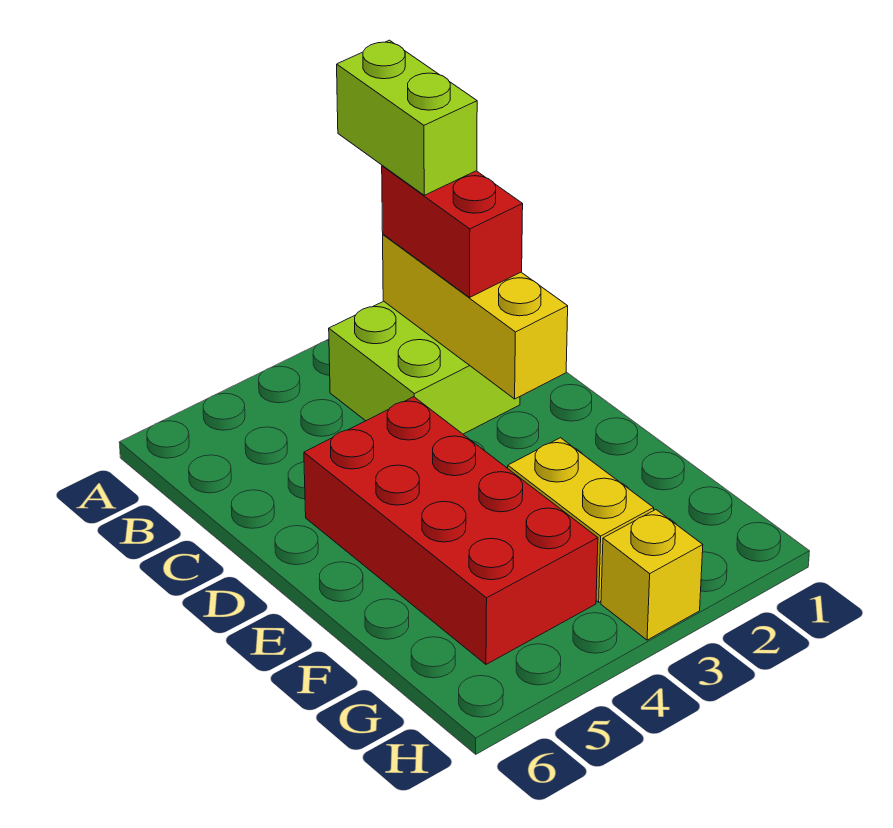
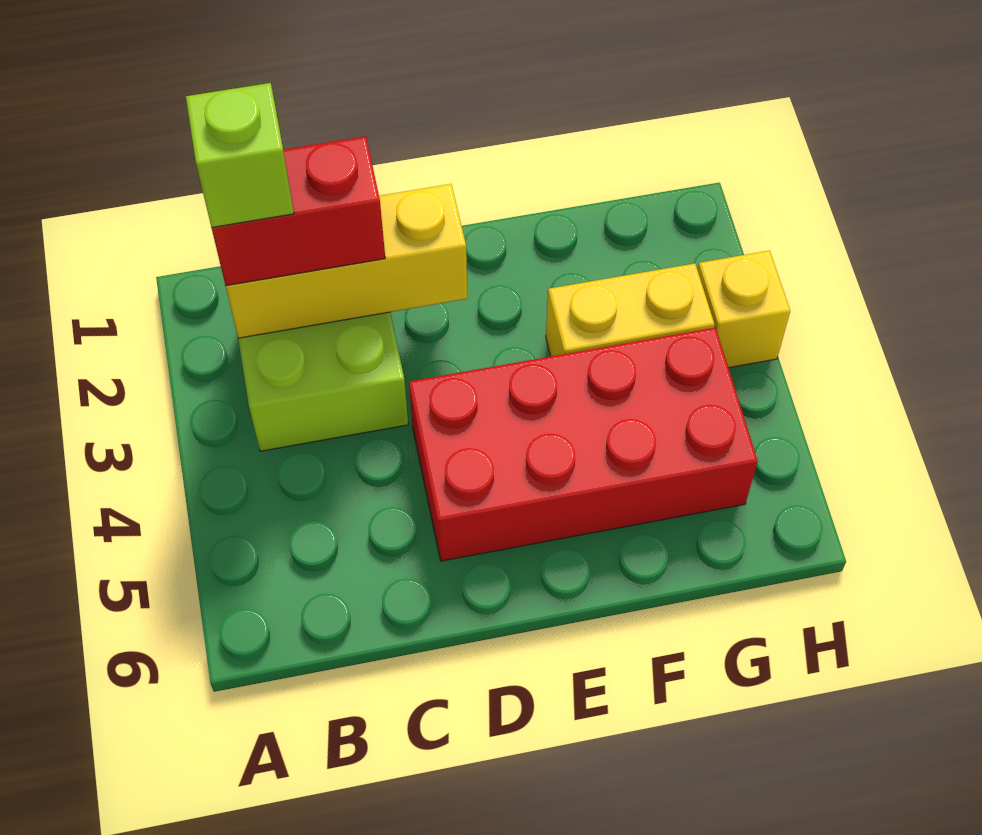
lime brick A2:B2 level 4 -> lime brick B2 level 4

